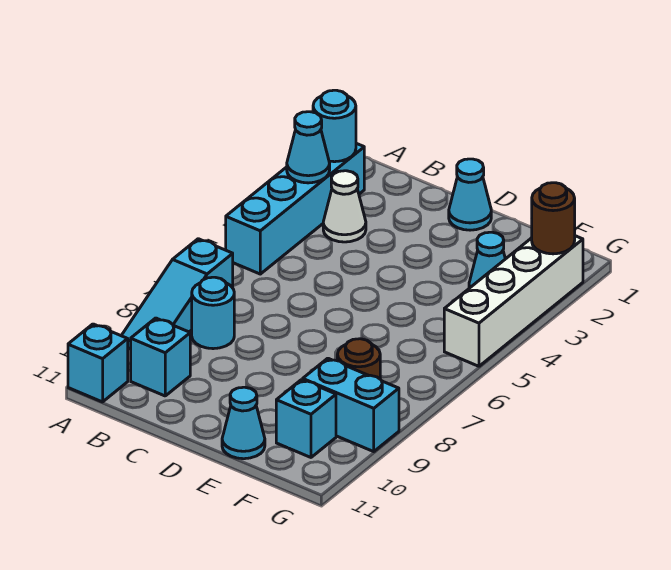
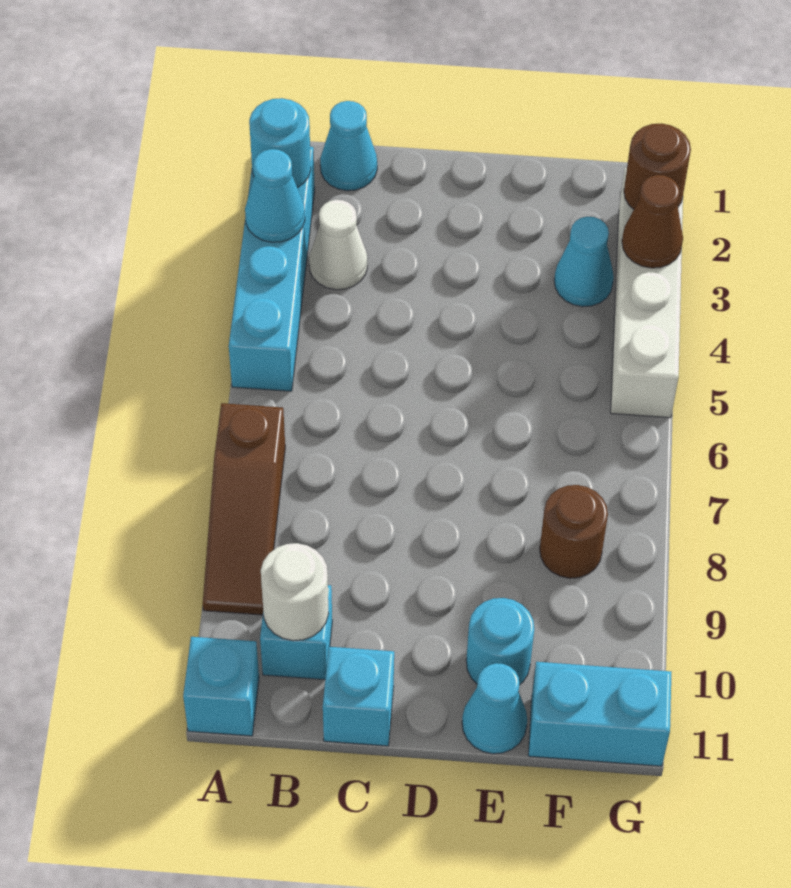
cyan slope A7:A9 level 1 top 7 -> brown slope A7:A9 level 1 top 7
cyan round brick B8 level 1 -> cyan round brick E10 level 1
none -> white round brick B10 level 2
cyan cone D1 level 1 -> cyan cone B1 level 1
cyan brick F9:G9 level 1 -> cyan brick F11:G11 level 1
cyan brick F10 level 1 -> cyan brick C11 level 1
none -> brown cone G3 level 2

